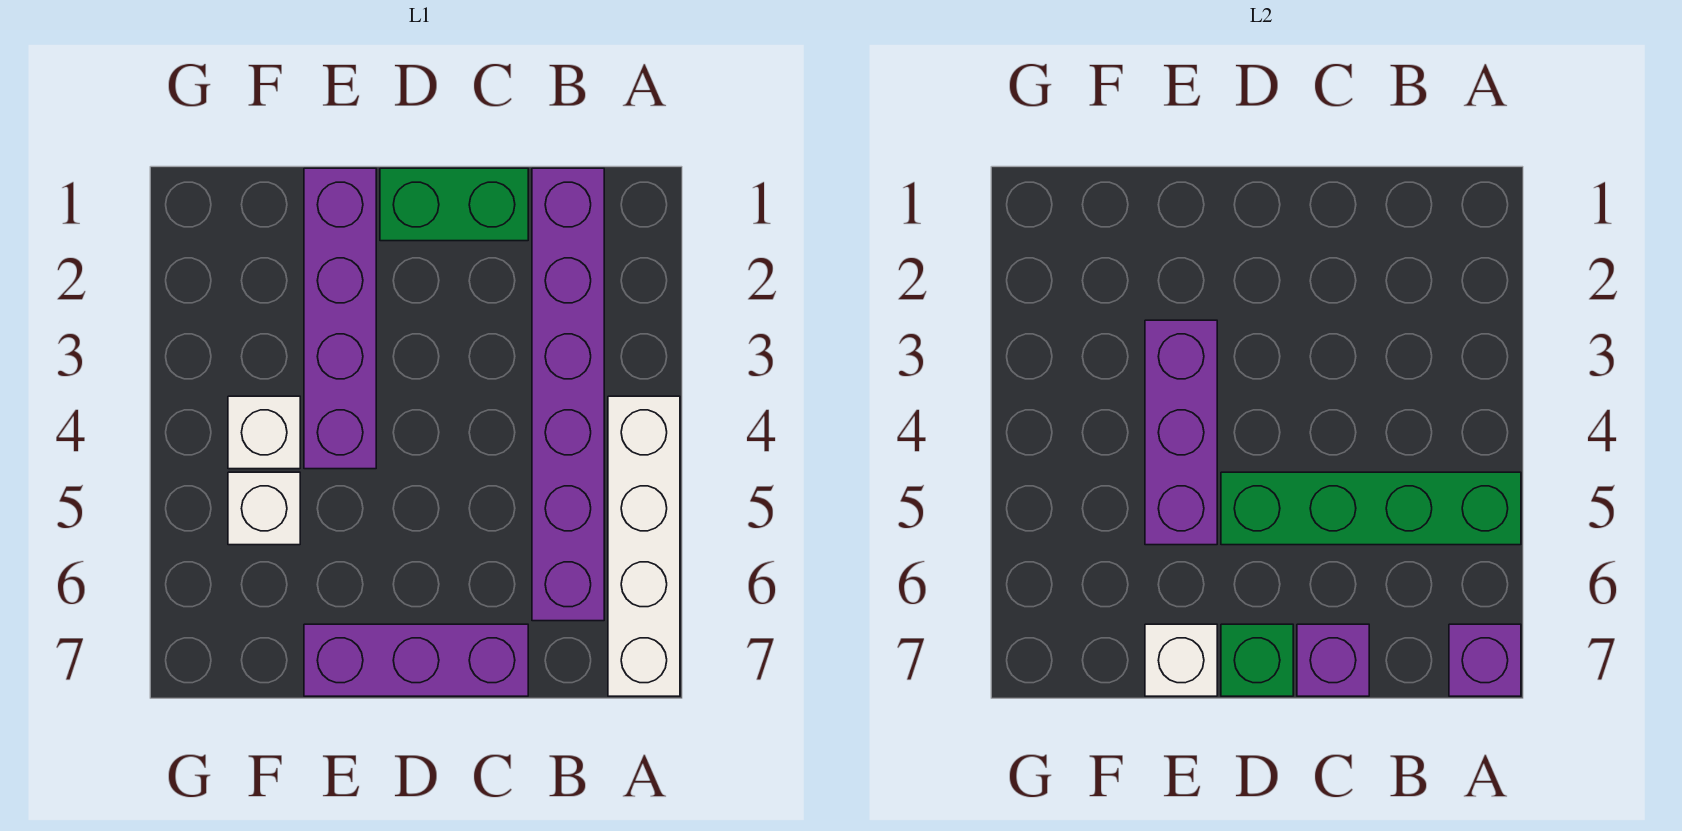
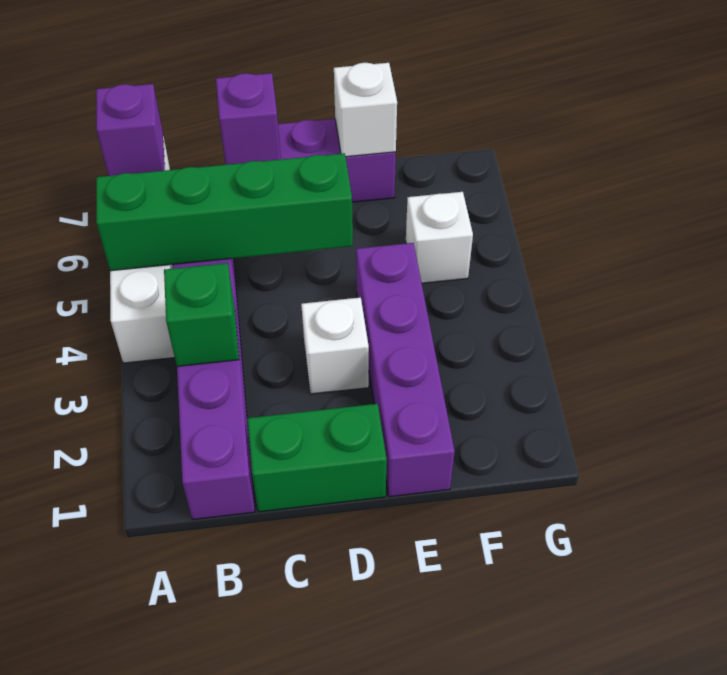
green brick D7 level 2 -> green brick B3 level 2
purple brick E3:E5 level 2 -> none
white brick F4 level 1 -> white brick D3 level 1

